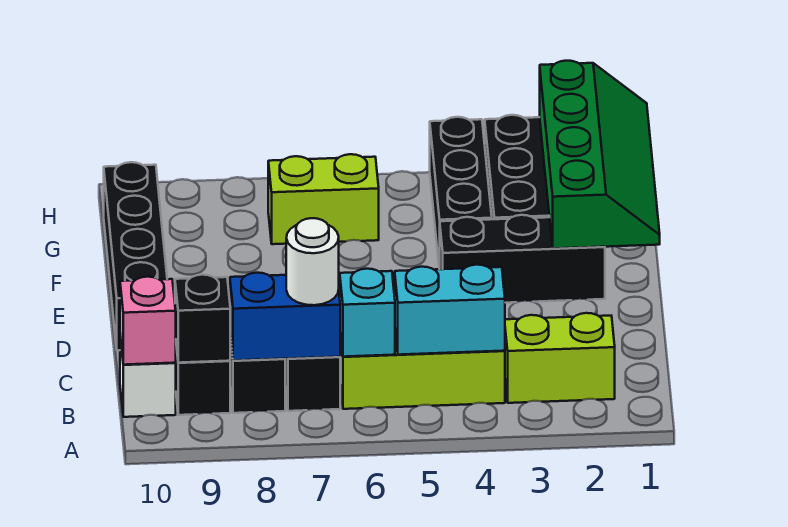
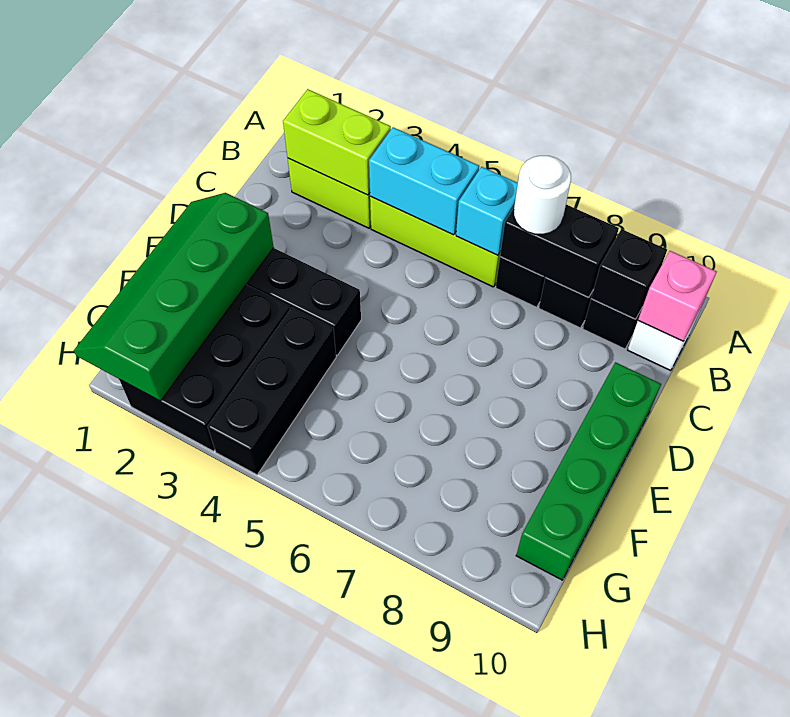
blue brick B7:B8 level 2 -> black brick B7:B8 level 2
black brick D10:G10 level 1 -> green brick D10:G10 level 1
lime brick G6:G7 level 1 -> lime brick B2:B3 level 2

